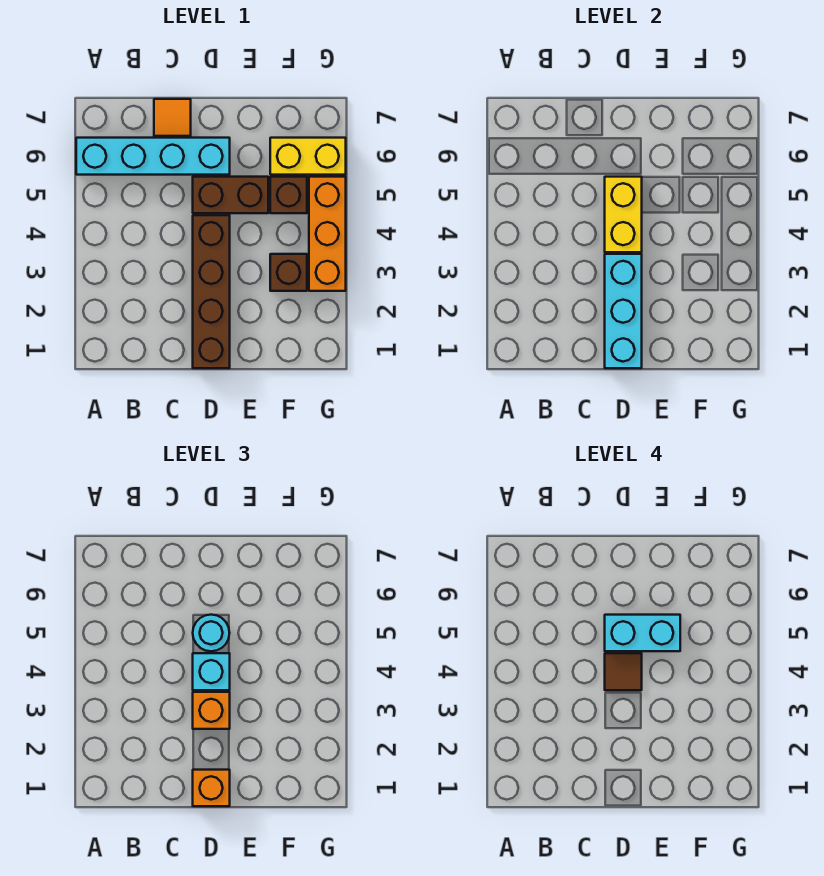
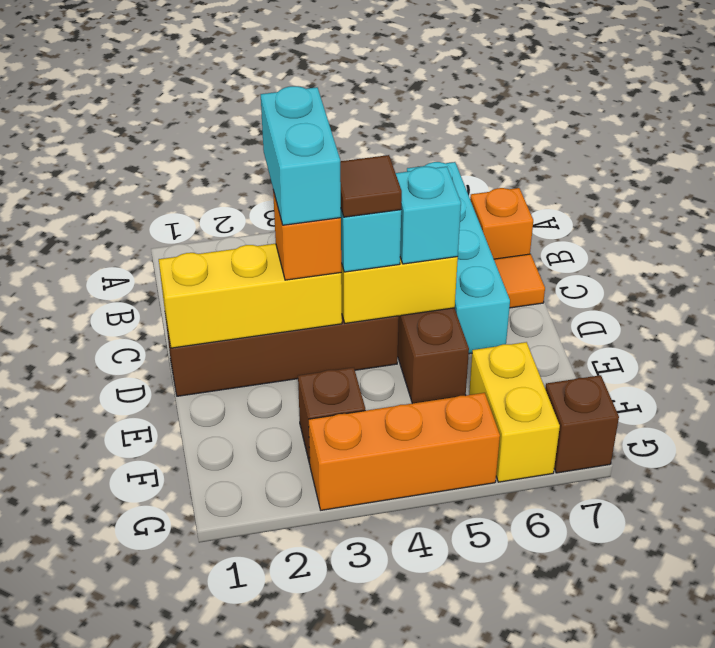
cyan brick D1:D3 level 2 -> yellow brick D1:D3 level 2
orange brick D1 level 3 -> orange brick B7 level 1
cyan round brick D5 level 3 -> cyan brick D5 level 3
cyan brick D5:E5 level 4 -> cyan brick C3:D3 level 4
brown brick F5 level 1 -> brown brick G7 level 1

